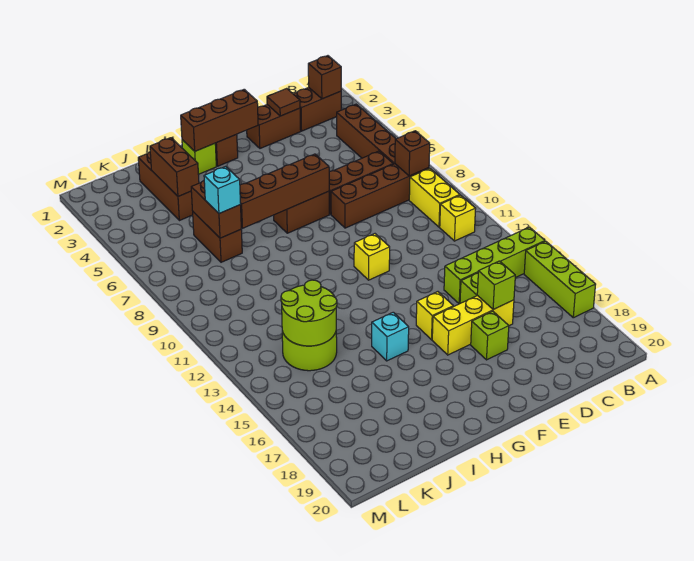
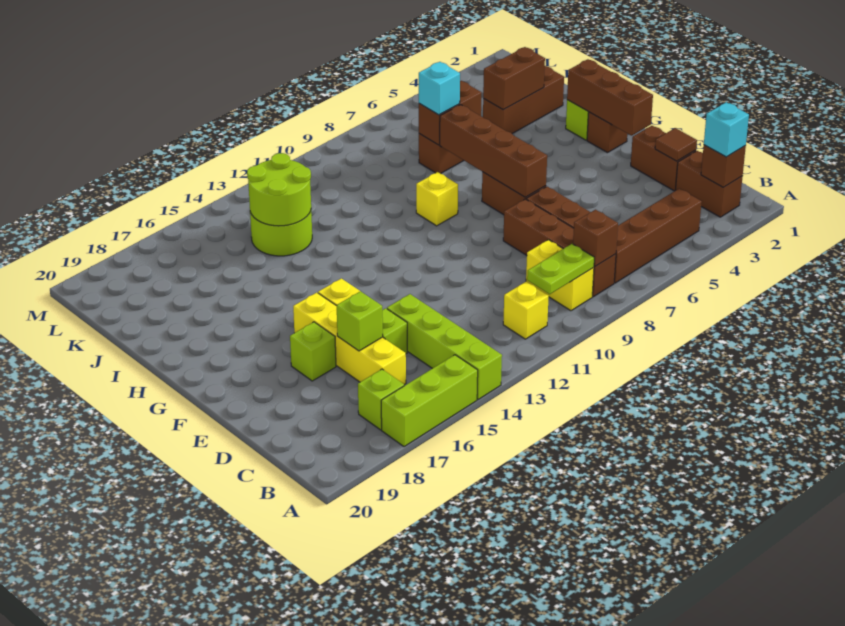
yellow brick B9:B10 level 1 -> yellow brick B9:C9 level 1
none -> lime plate B9:B10 level 2
none -> lime brick B17 level 1
yellow brick D16:F16 level 1 -> yellow brick C16:F16 level 1
yellow brick F11 level 1 -> yellow brick H9 level 1
cyan brick H15 level 1 -> cyan brick B2 level 3

